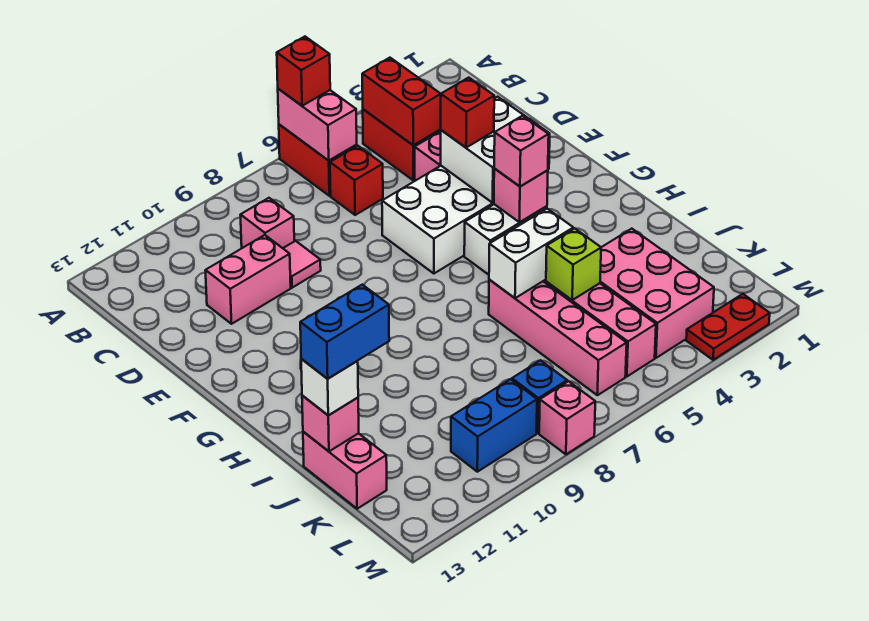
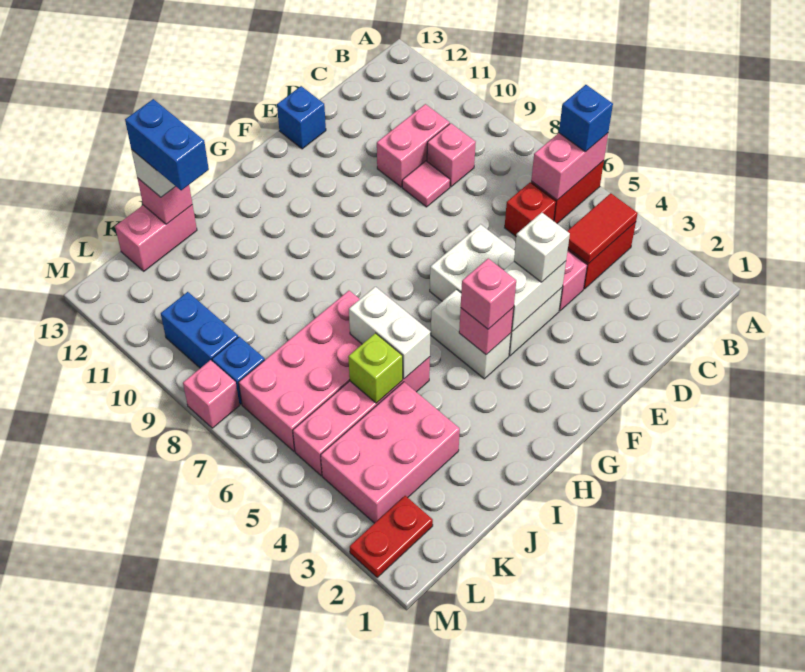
red brick A6 level 3 -> blue brick A6 level 3
red brick B4:C4 level 2 -> red tile B4:C4 level 2
pink brick D10:D11 level 1 -> pink brick C10:D10 level 1
white brick E3:F4 level 2 -> white brick E4:F4 level 2
red brick E4 level 3 -> white brick E4 level 3
none -> blue brick E13 level 1
pink brick I6:L6 level 1 -> pink brick I6:L7 level 1
red plate M2:M3 level 1 -> red plate L2:M2 level 1

